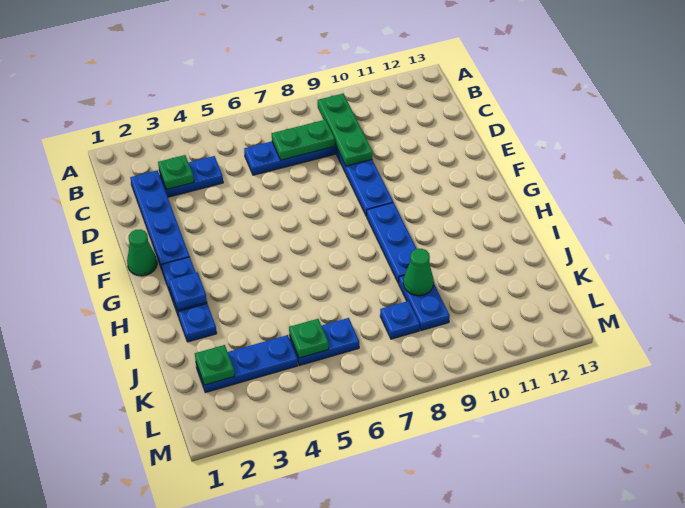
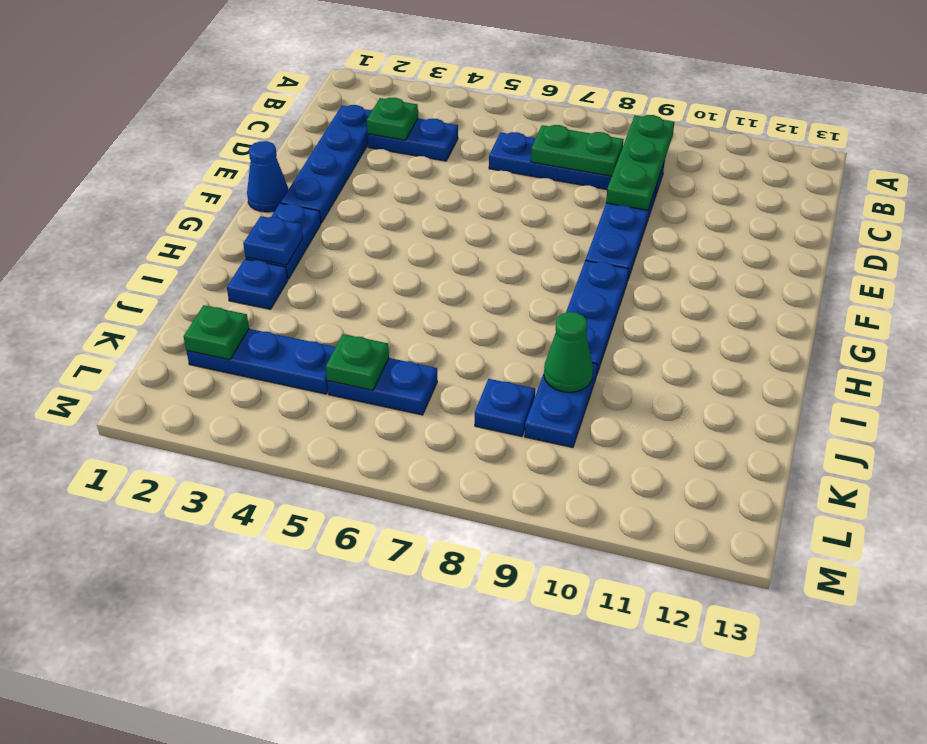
green cone F1 level 1 -> blue cone F1 level 1

